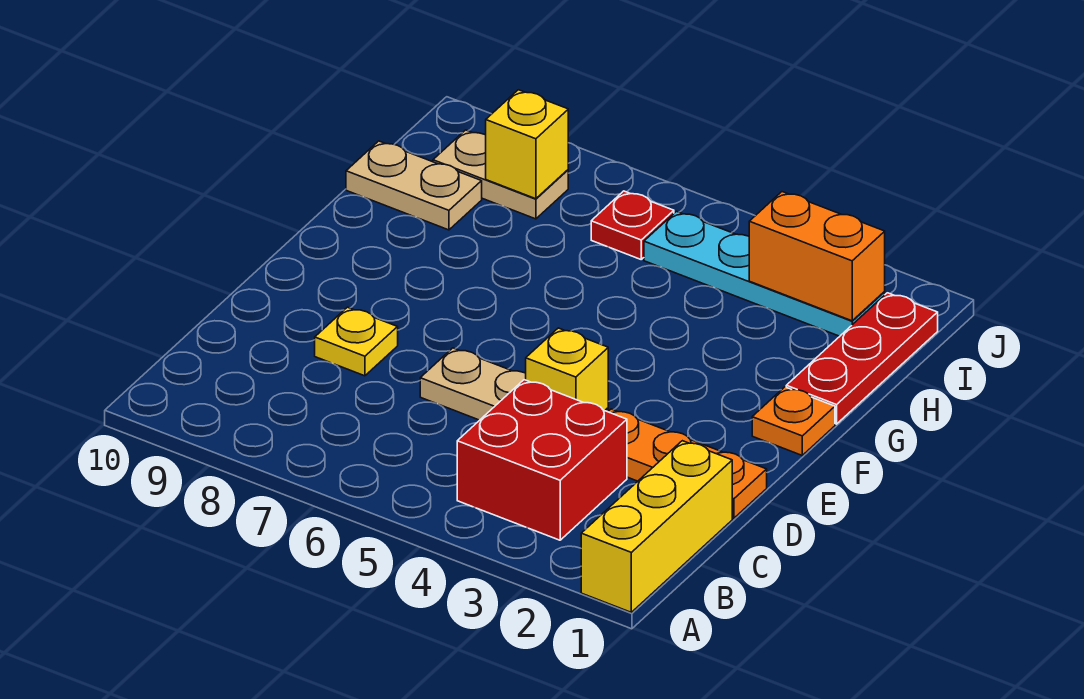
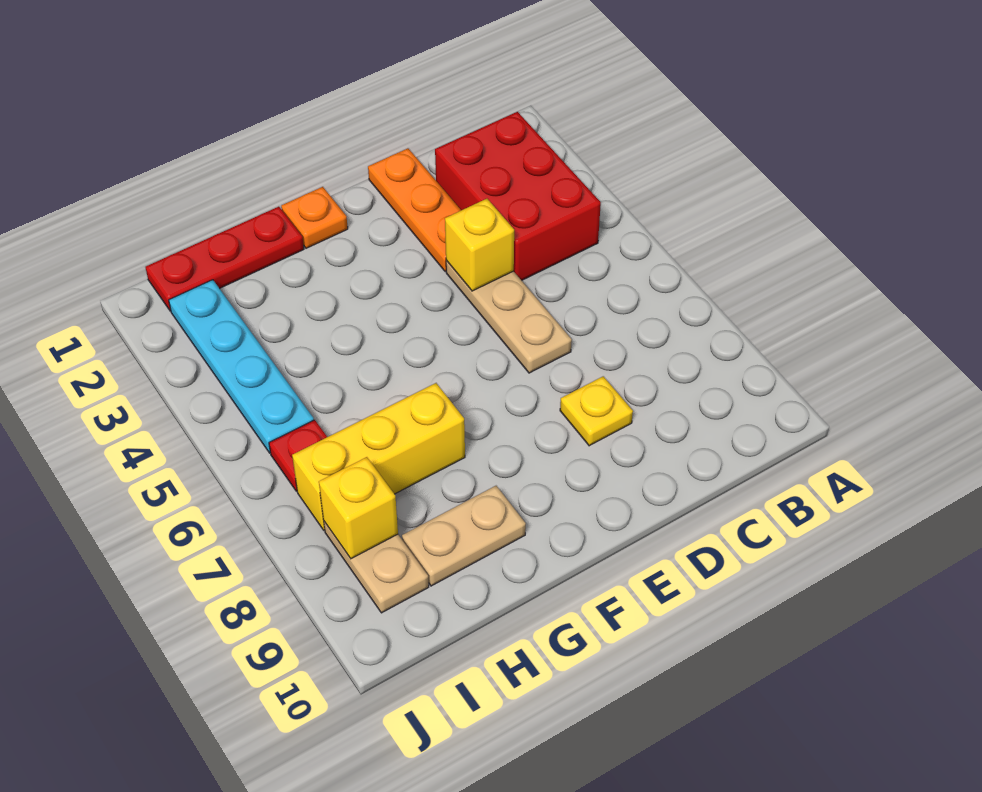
yellow brick A1:C1 level 1 -> yellow brick G7:I7 level 1
red brick B3:C4 level 1 -> red brick B2:C4 level 1
tan plate H9:H10 level 1 -> tan plate G9:H9 level 1
orange brick I2:I3 level 2 -> none

